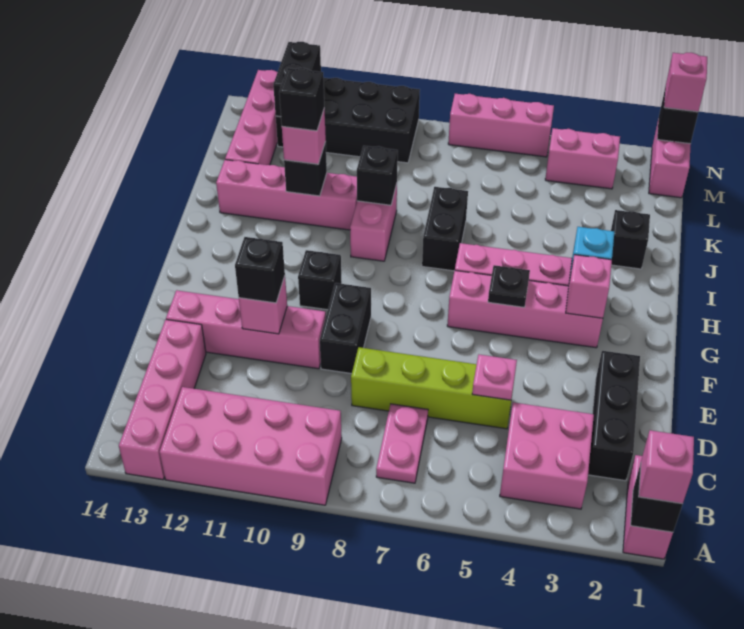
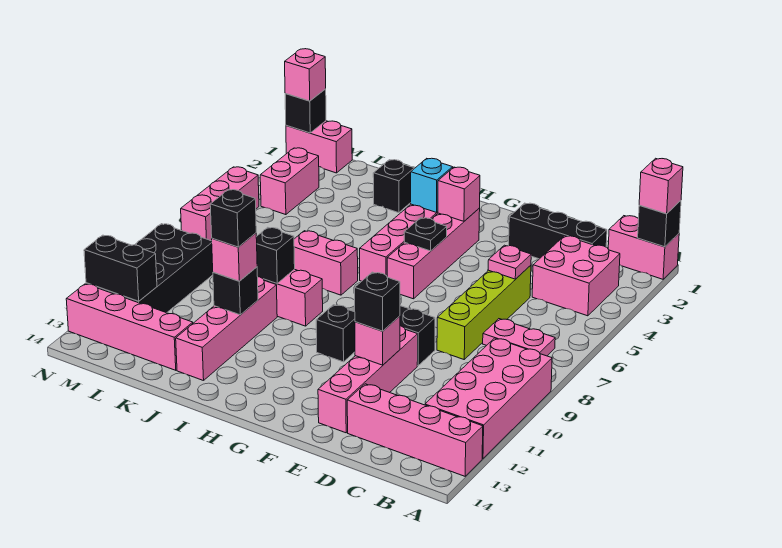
black brick I7:J7 level 1 -> pink brick I7:J7 level 1

